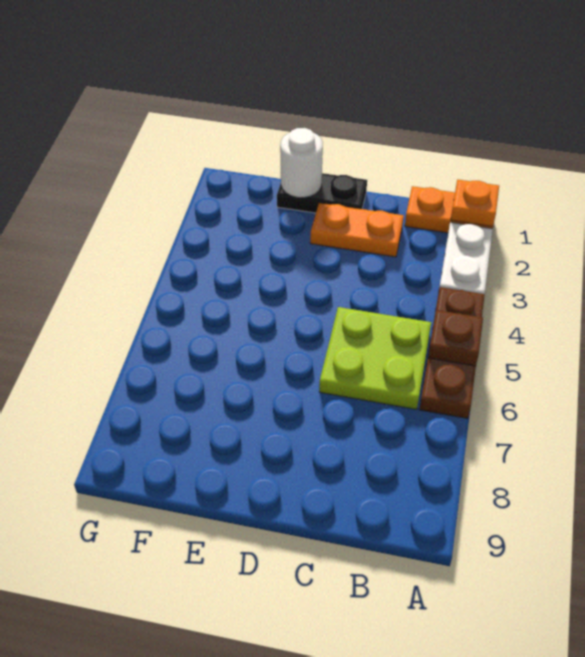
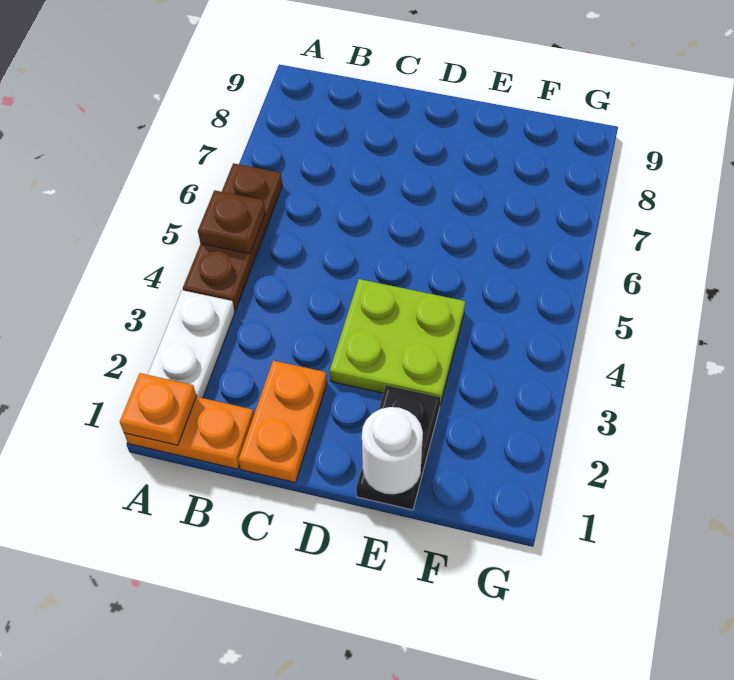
lime plate B5:C6 level 1 -> lime plate D3:E4 level 1
orange plate C2:D2 level 1 -> orange plate C1:C2 level 1
black plate D1:E1 level 1 -> black plate E1:E2 level 1

